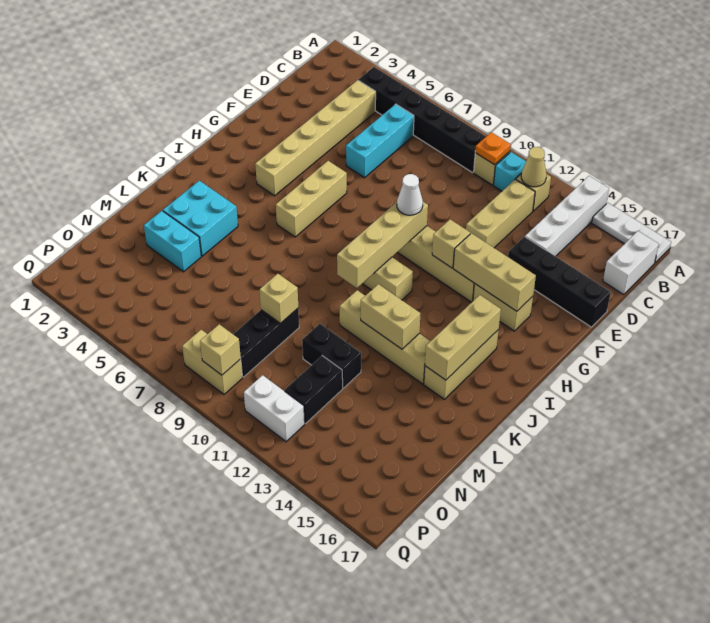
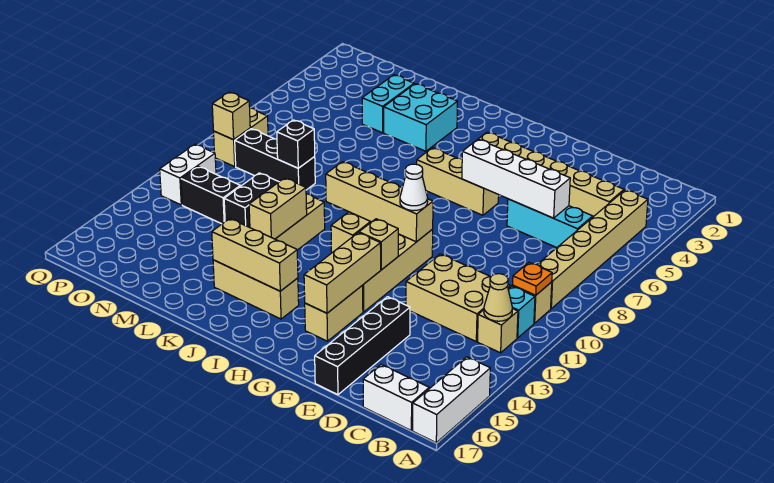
white brick A14:D14 level 1 -> white brick D6:G6 level 2
white plate A15:A17 level 1 -> white brick A15:A17 level 1
black brick B4:B9 level 1 -> tan brick B4:B9 level 1
tan brick C12:E12 level 1 -> tan brick C11:E12 level 1
tan brick M9 level 2 -> black brick M9 level 2

